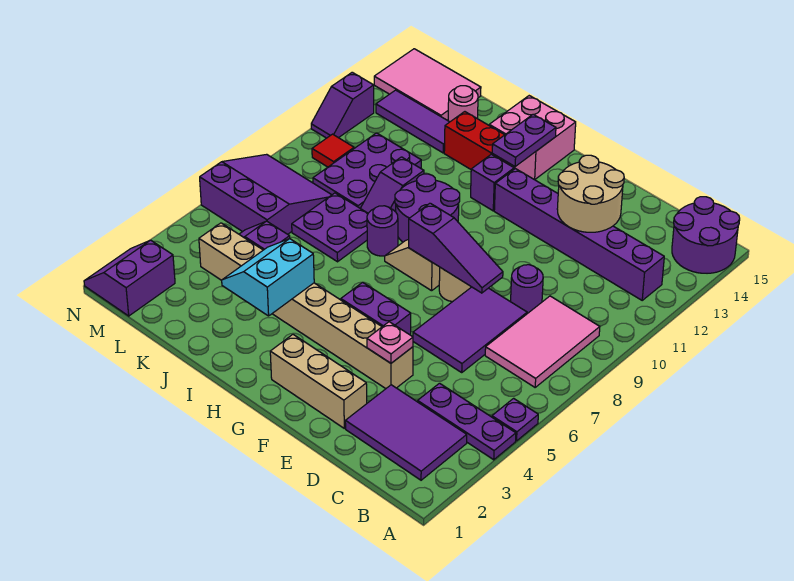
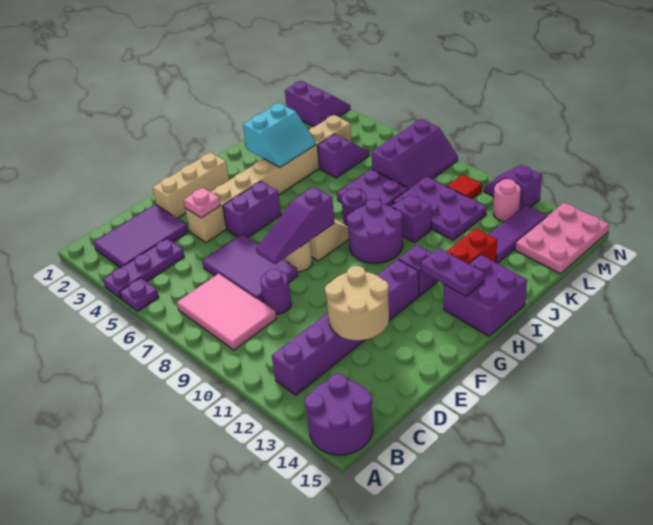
pink brick H14:I15 level 1 -> purple brick H14:I15 level 1
cyan slope I3:J4 level 2 top I -> cyan slope I3:J4 level 2 top 3
pink round brick K14 level 1 -> pink round brick M12 level 1
purple slope L6:N8 level 1 top 6 -> purple slope L7:N8 level 1 top 7
pink tile L14:N15 level 1 -> pink plate L14:N15 level 1

